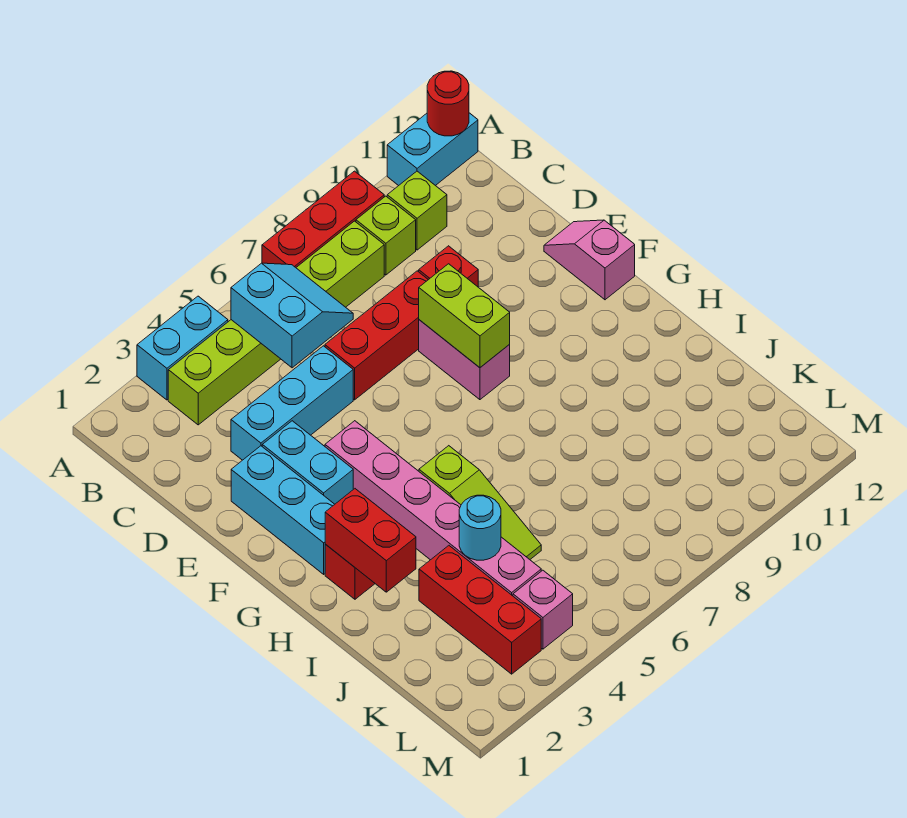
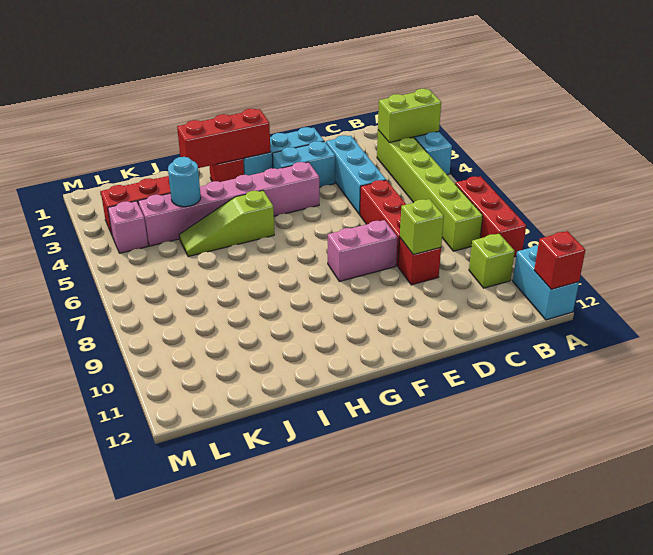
red round brick A12 level 2 -> red brick A12 level 2
cyan slope B5:C6 level 2 top 5 -> none
lime brick B9 level 1 -> lime brick D9 level 2
lime brick E8:F8 level 2 -> lime brick A3:B3 level 2
pink slope E12:F12 level 1 top F -> none
red brick H2:I2 level 2 -> red brick G2:I2 level 2

